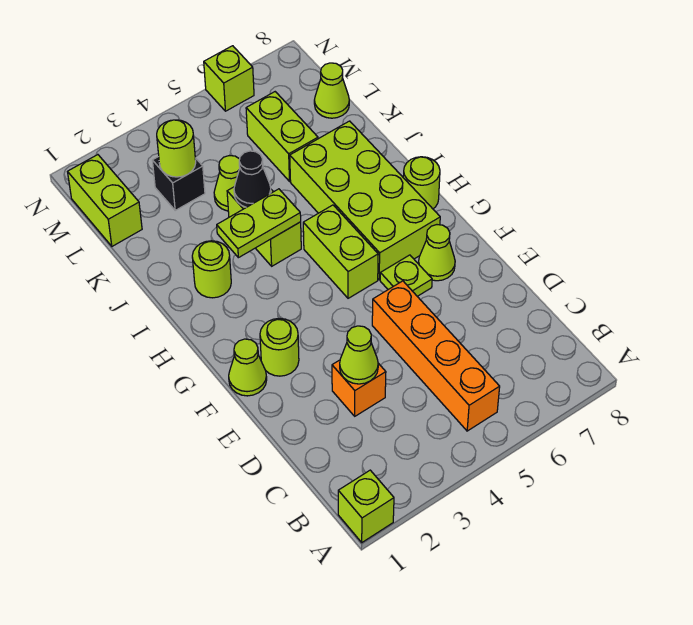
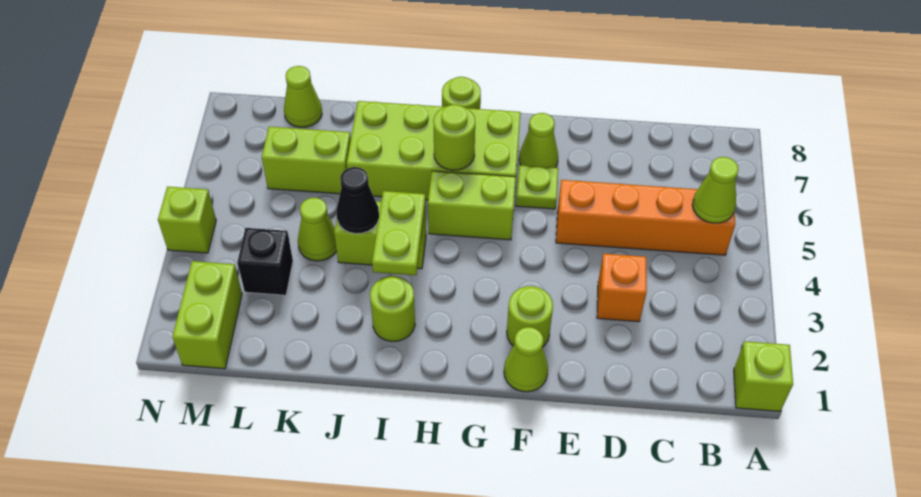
lime cone D3 level 2 -> lime cone B5 level 2
lime brick L1:M1 level 1 -> lime brick M1:M2 level 1
lime round brick L3 level 2 -> lime round brick H6 level 2
lime brick N6 level 1 -> lime brick N4 level 1

